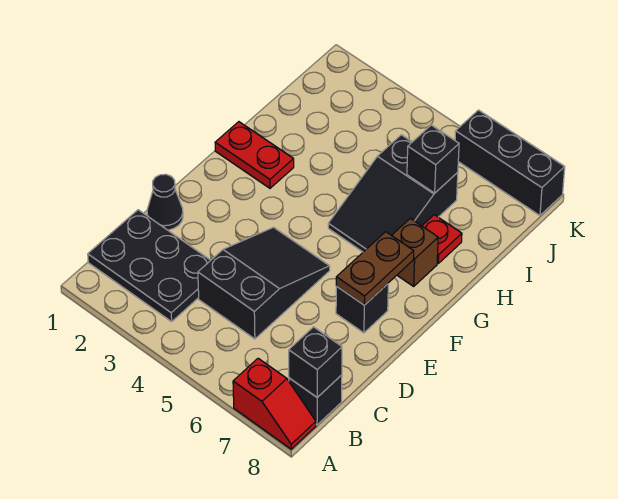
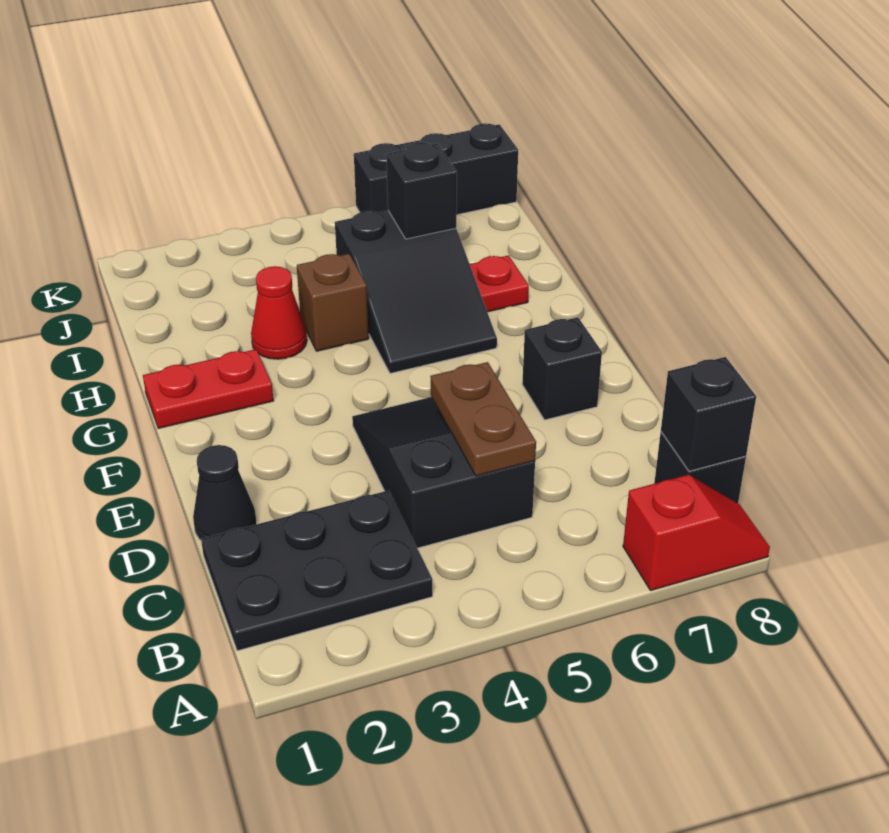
brown plate E7:F7 level 2 -> brown plate C5:D5 level 2
brown brick G7 level 1 -> brown brick H4 level 1
none -> red cone H3 level 1

